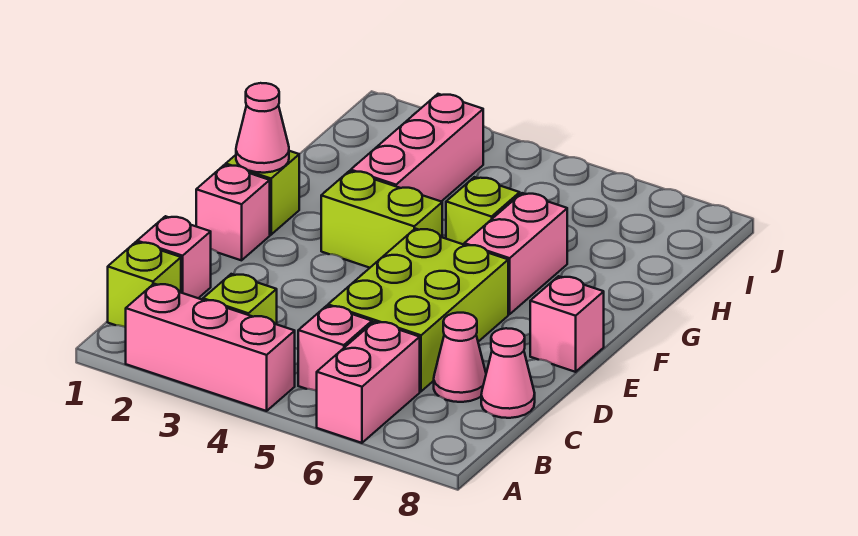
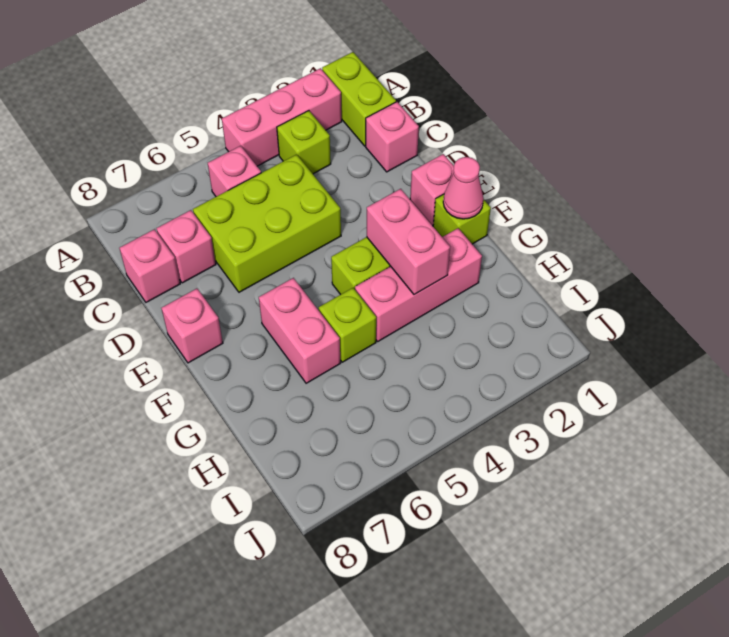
pink brick A6:B6 level 1 -> pink brick F3:G3 level 2
lime brick B1 level 1 -> lime brick A1:B1 level 1
lime brick C5:E6 level 1 -> lime brick C4:D6 level 1
pink cone C7 level 1 -> pink brick C7 level 1
pink cone C8 level 1 -> pink brick C8 level 1
pink brick G3:I3 level 1 -> pink brick G2:G4 level 1

